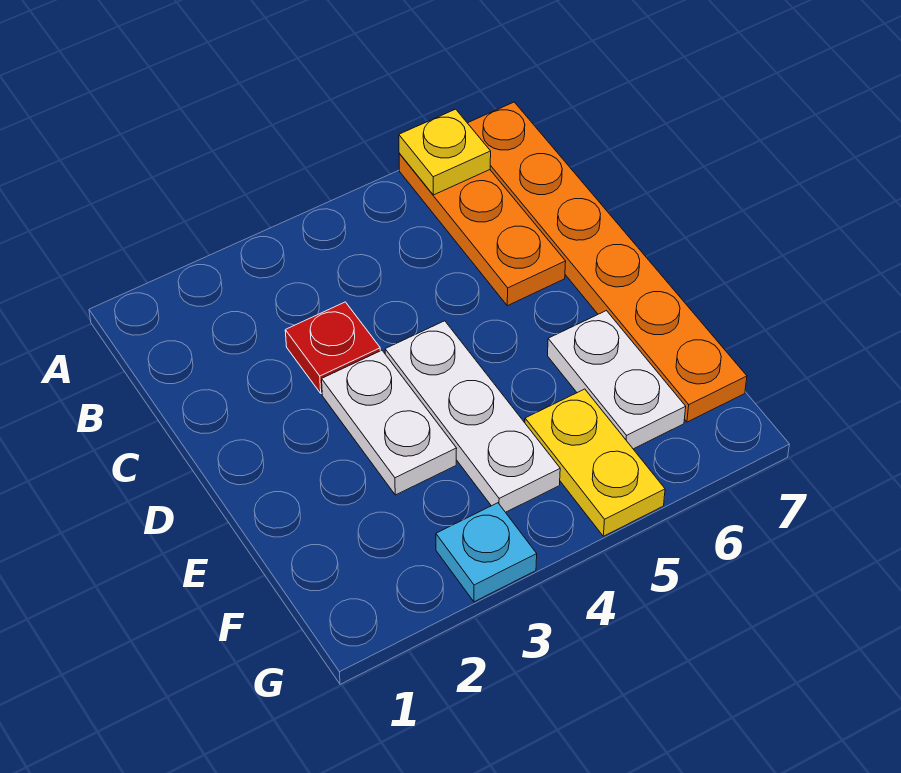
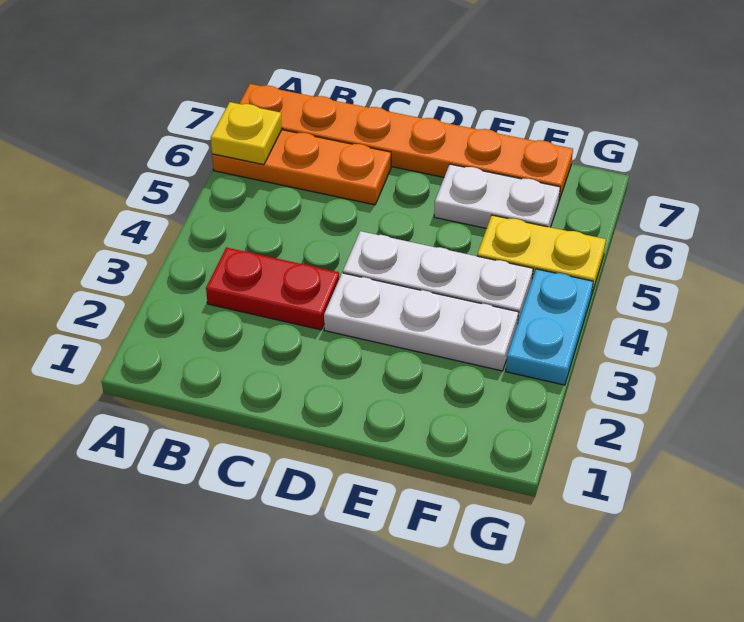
red plate C3 level 1 -> red plate B3:C3 level 1
white plate D3:E3 level 1 -> white plate D3:F3 level 1
cyan plate G3 level 1 -> cyan plate G3:G4 level 1

